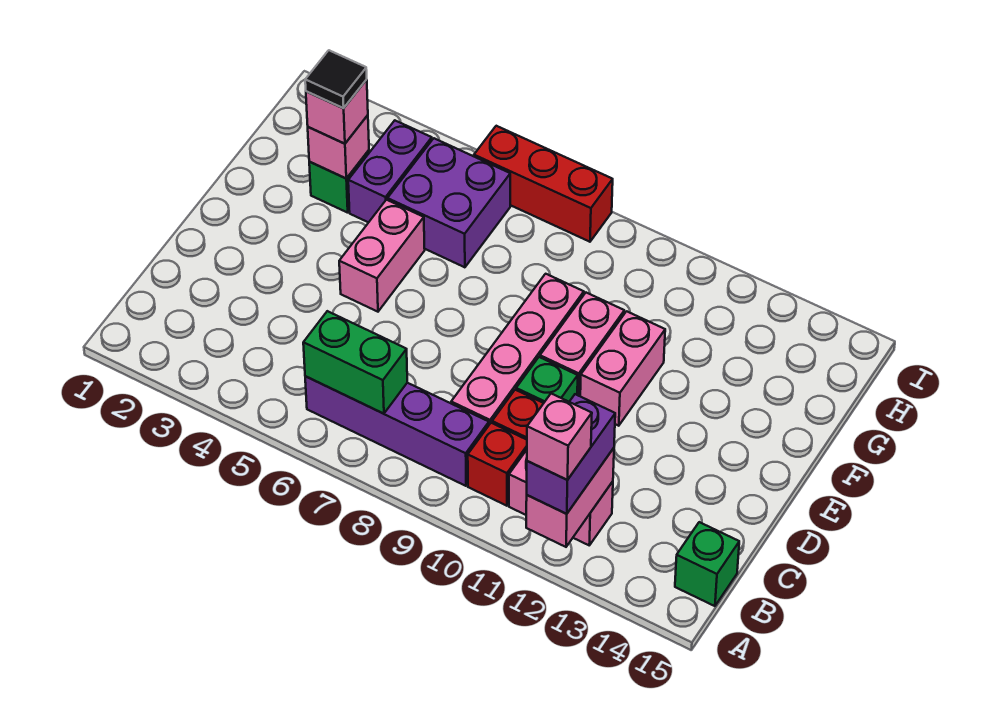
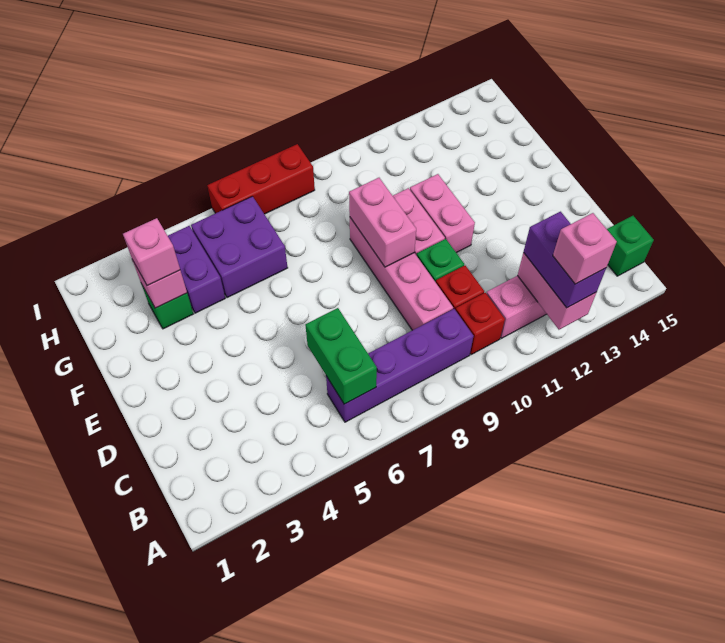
green brick B6:B7 level 2 -> green brick B6:C6 level 2
pink brick E5:F5 level 1 -> pink brick E9:F9 level 2
black tile G3 level 4 -> none

